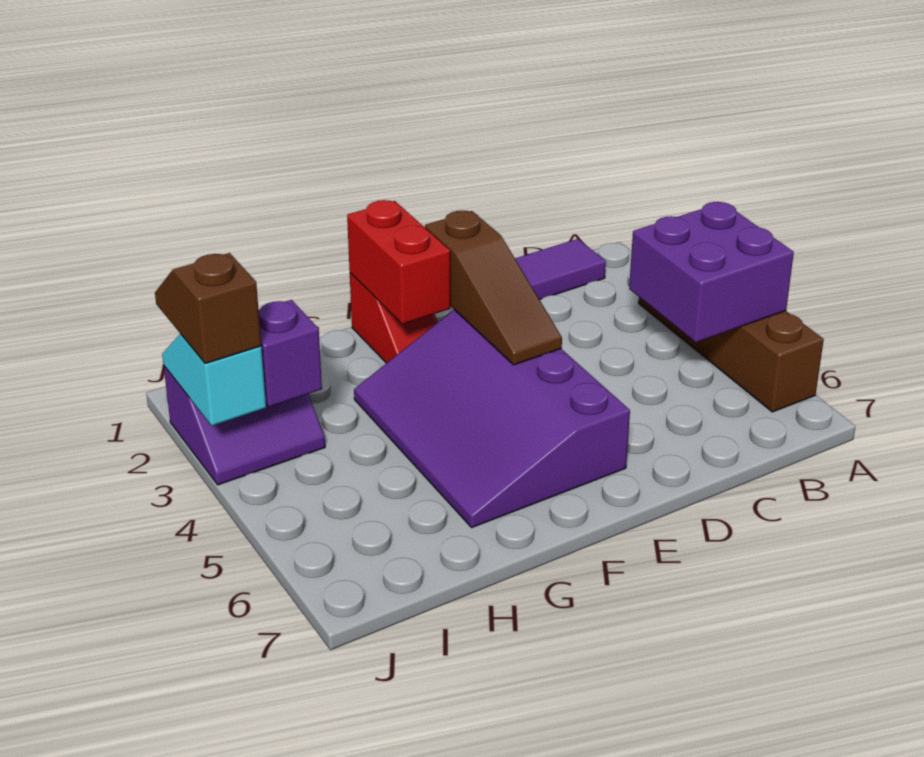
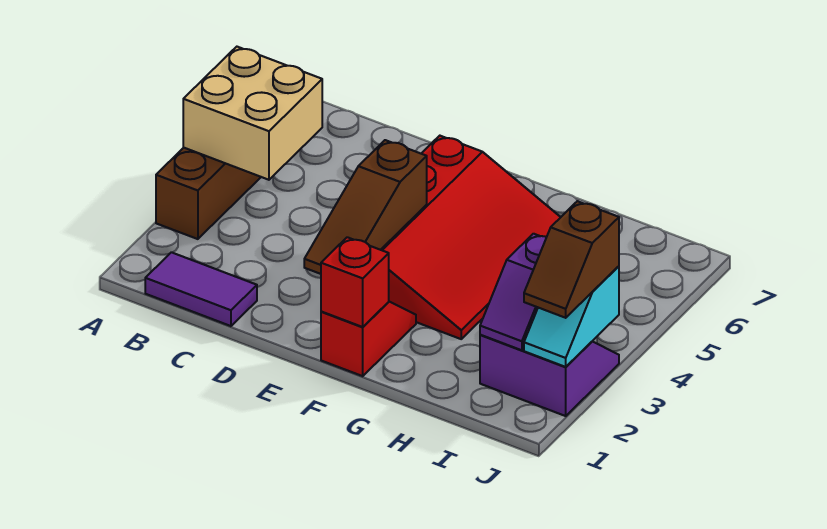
purple brick A4:B5 level 2 -> tan brick A4:B5 level 2
brown slope E2:E4 level 2 top 2 -> brown slope E2:E4 level 2 top 4
purple slope E3:G6 level 1 top E -> red slope E3:G6 level 1 top E
red brick F1:F2 level 2 -> red brick F1 level 2

